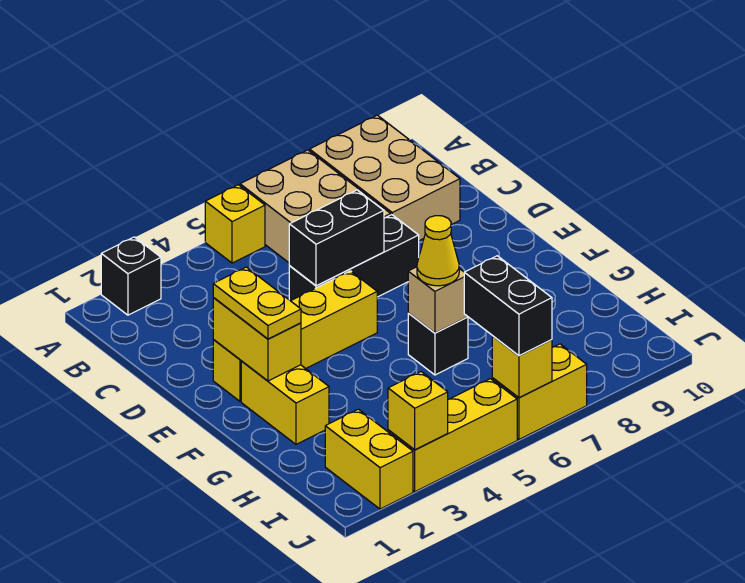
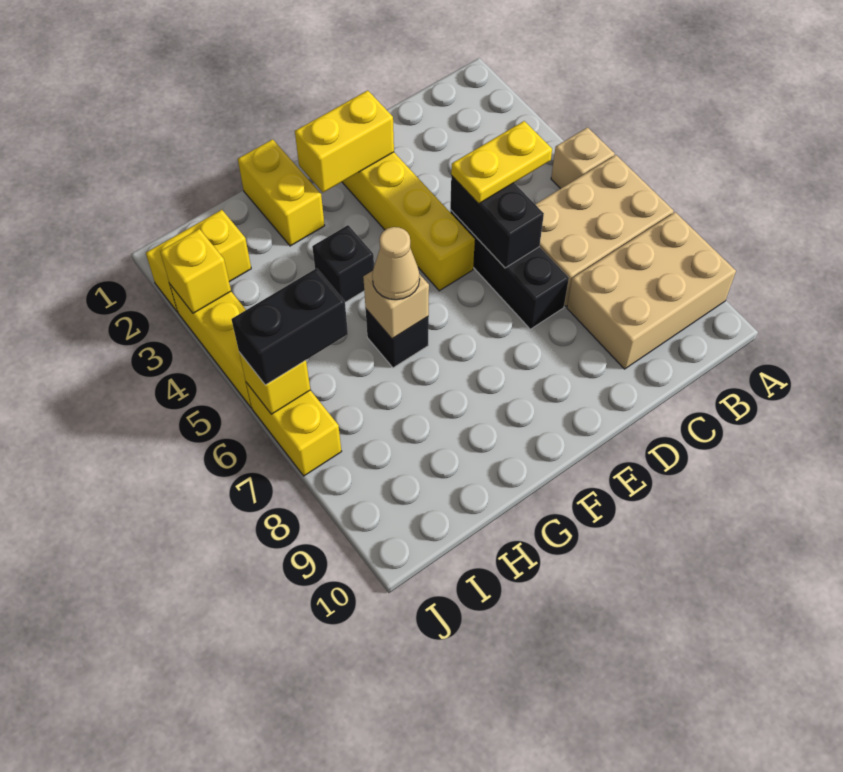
black brick A2 level 1 -> black brick G4 level 1
yellow brick A5 level 1 -> tan brick A5 level 1
yellow plate E2:F2 level 3 -> yellow plate C5:D5 level 3
yellow brick F2:G2 level 1 -> yellow brick G1:G2 level 1
yellow cone G6 level 3 -> tan cone G6 level 3

